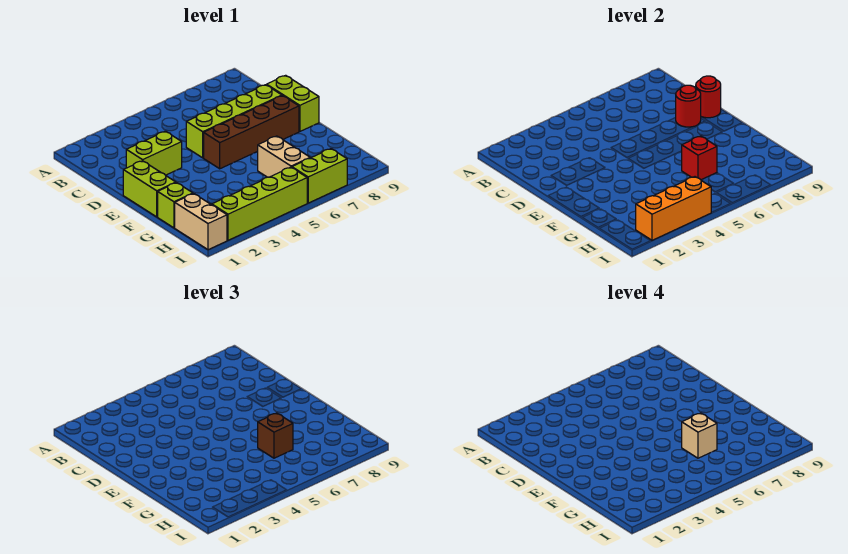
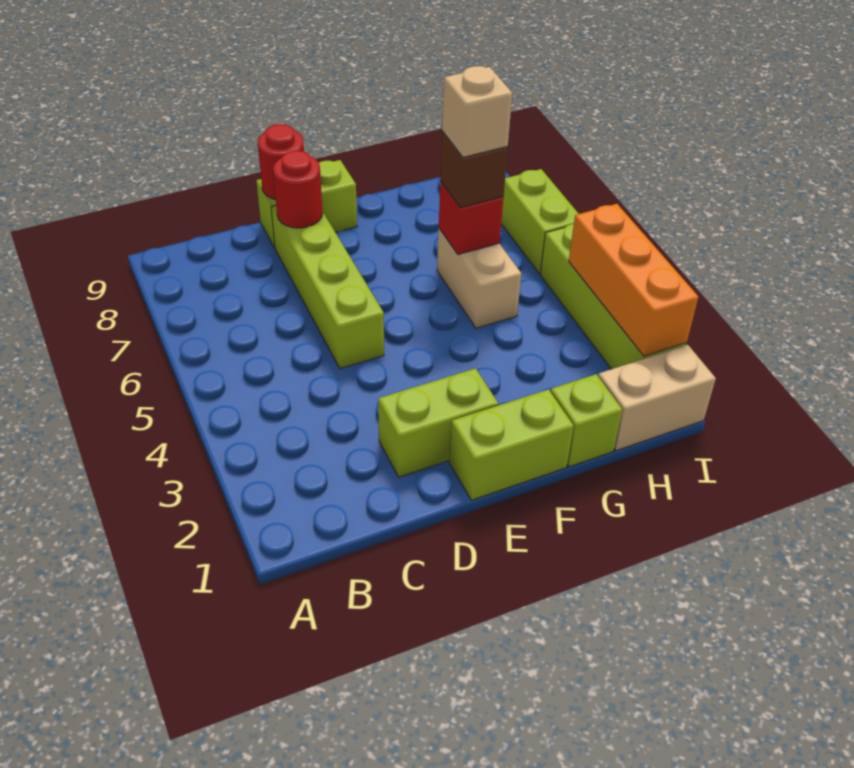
lime brick D2:D3 level 1 -> lime brick D2:E2 level 1
brown brick E5:E8 level 1 -> none
tan brick G6:H6 level 1 -> tan brick G5:G6 level 1

